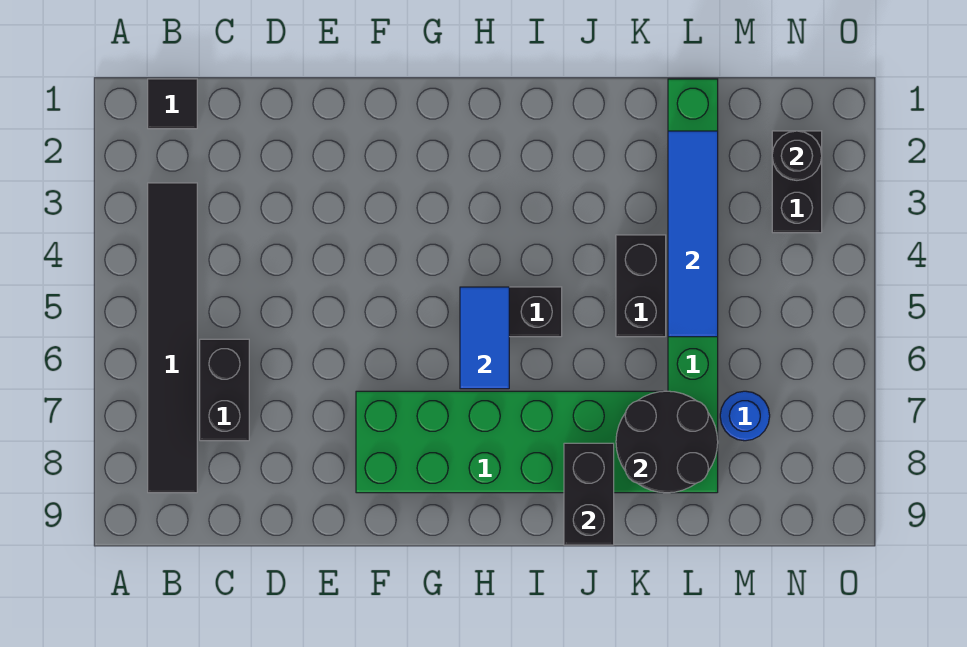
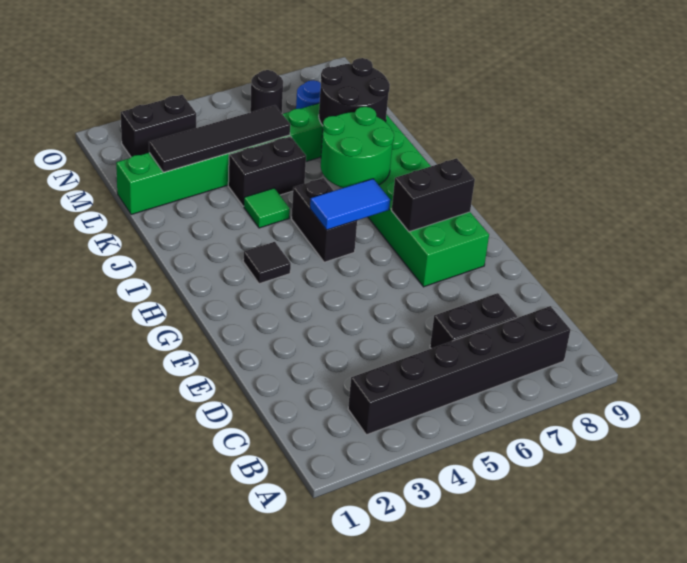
black tile B1 level 1 -> black tile H3 level 1
black tile B3:B8 level 1 -> black brick B3:B8 level 1
none -> green round brick I6:J7 level 2
none -> green tile J4 level 1
black brick J8:J9 level 2 -> black brick G7:G8 level 2
blue tile L2:L5 level 2 -> black tile L2:L5 level 2
black round brick N2 level 2 -> black round brick N6 level 1

